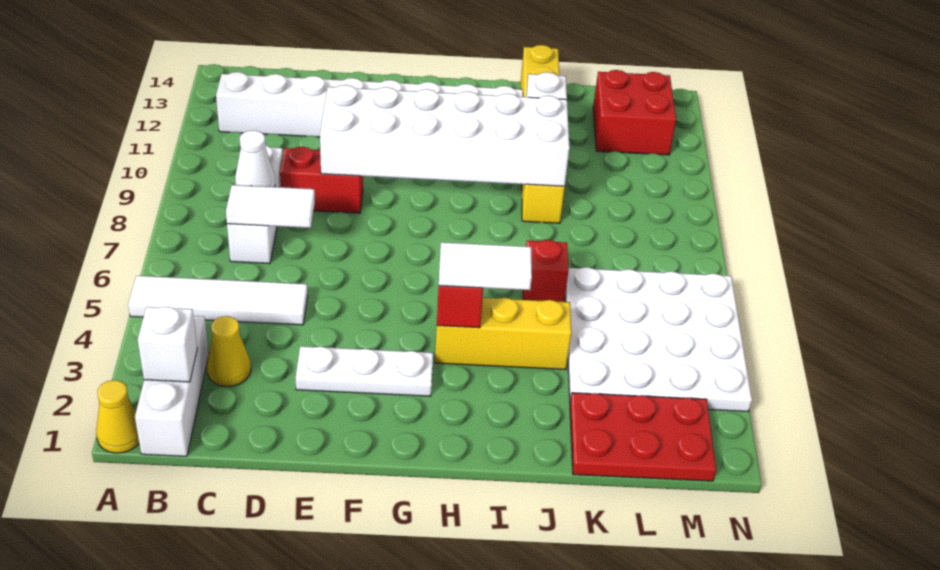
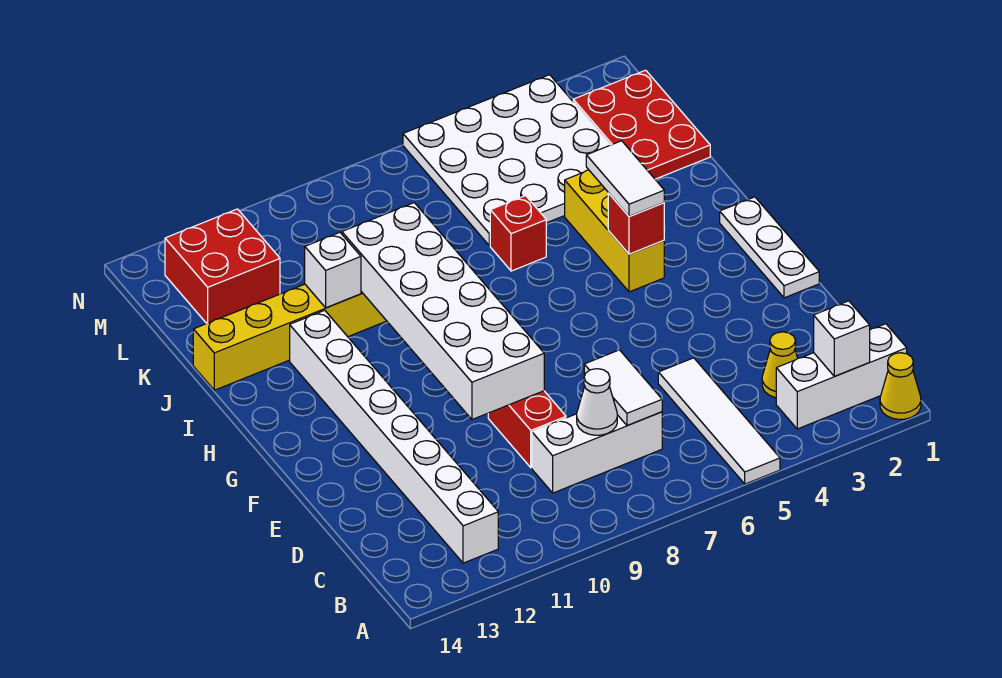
white plate E3:G3 level 1 -> white plate F1:H1 level 1

